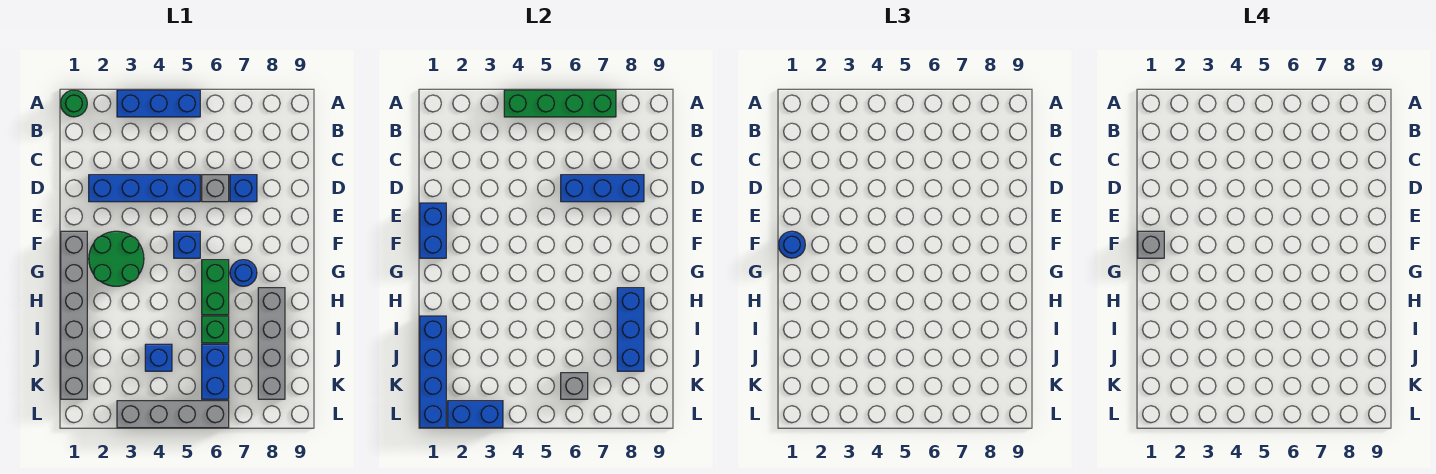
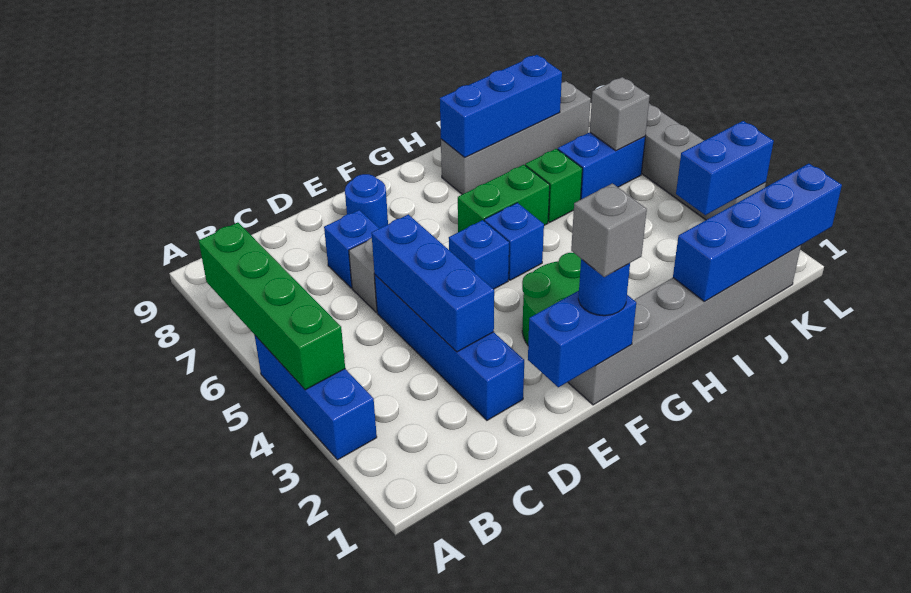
green round brick A1 level 1 -> none
blue brick D6:D8 level 2 -> blue brick D3:D5 level 2
blue round brick G7 level 1 -> blue round brick E8 level 1
blue brick J4 level 1 -> blue brick G5 level 1
blue brick L2:L3 level 2 -> blue brick K3:L3 level 2

